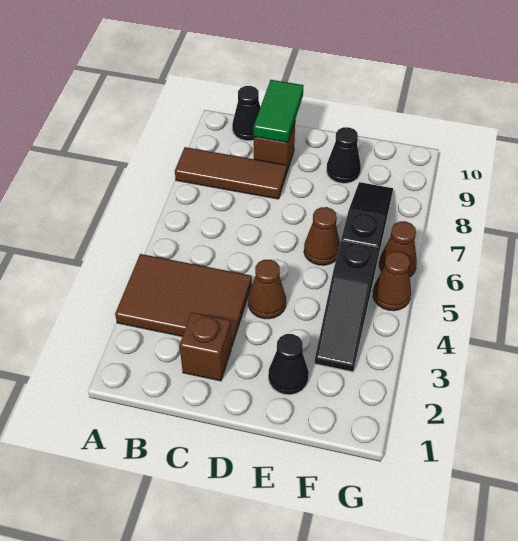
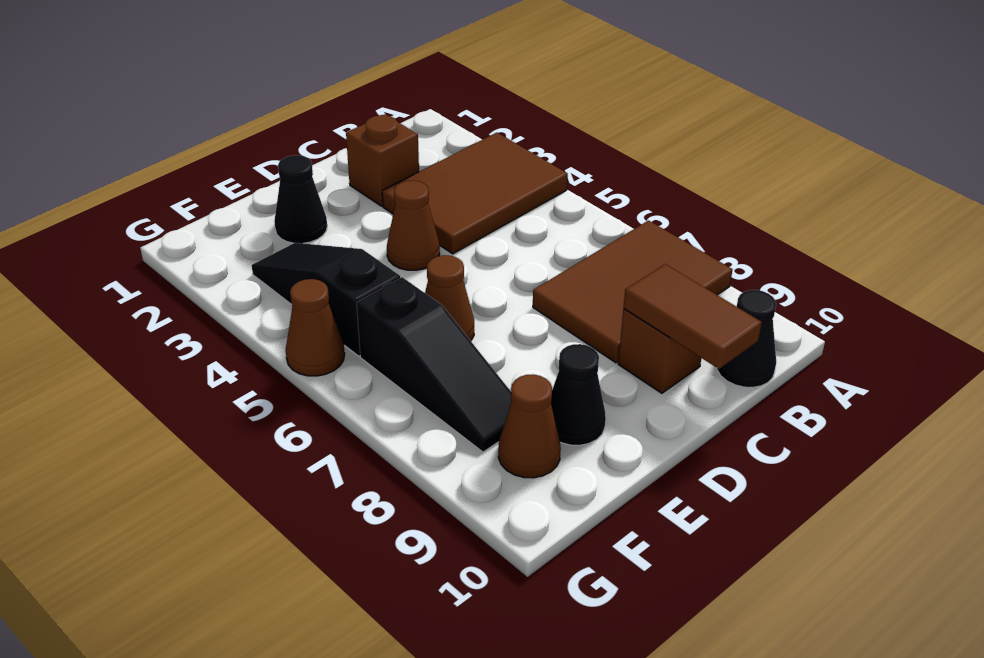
brown tile A8:C8 level 1 -> brown tile A7:C8 level 1
green tile C9:C10 level 2 -> brown tile C9:C10 level 2
brown cone G6 level 1 -> brown cone F9 level 1

